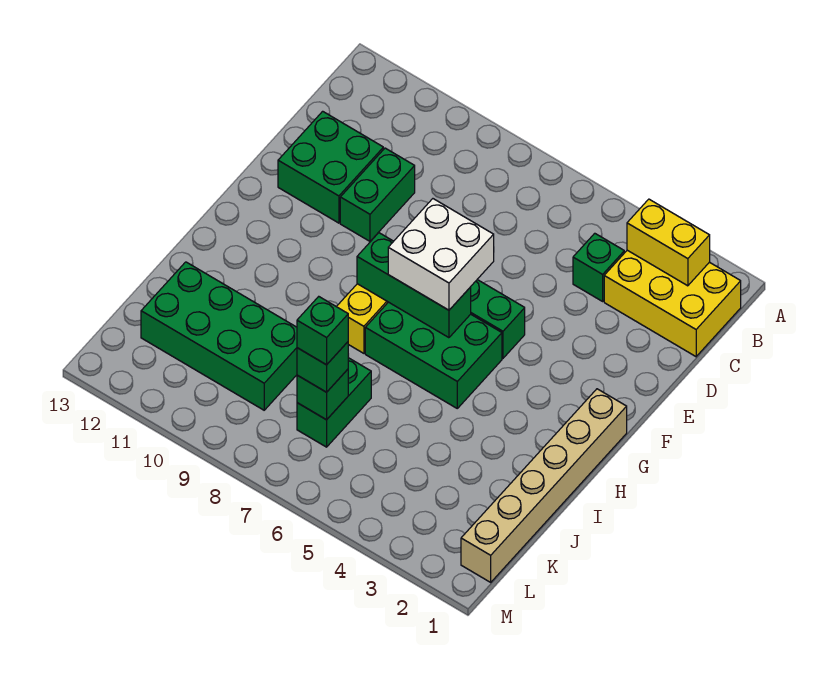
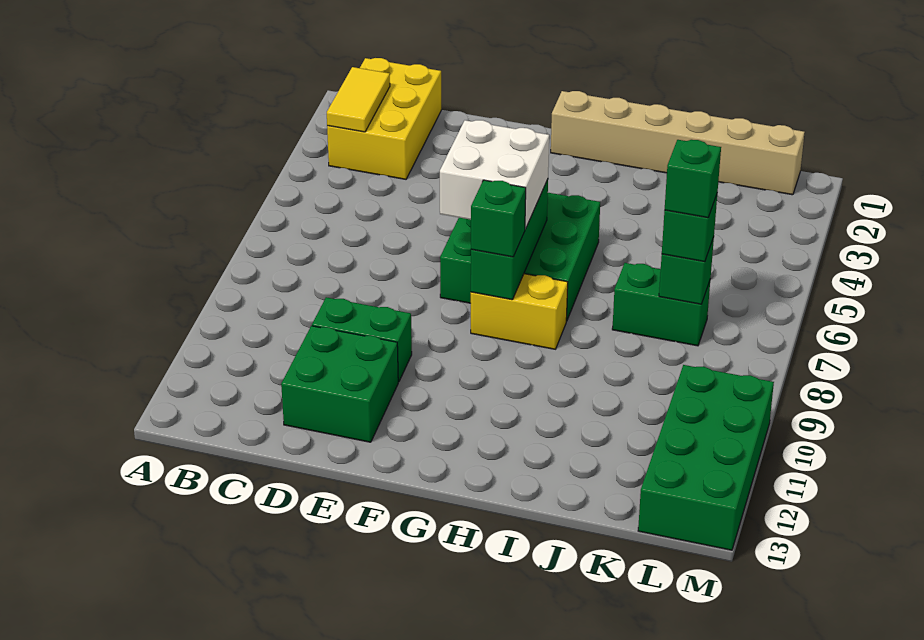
yellow brick B2:B3 level 2 -> yellow tile B2:B3 level 2
green brick C4 level 1 -> green brick G8 level 3
green brick J9:K12 level 1 -> green brick L10:M13 level 1

